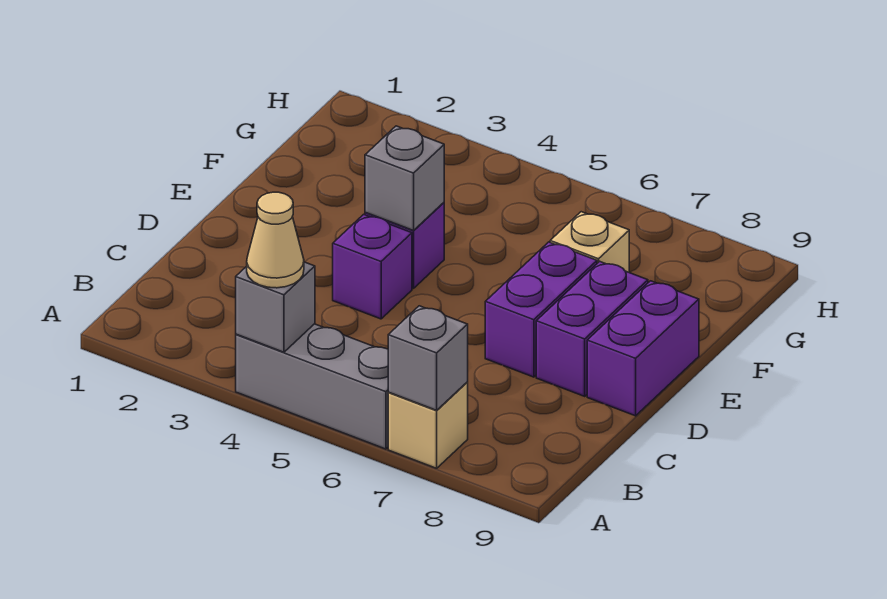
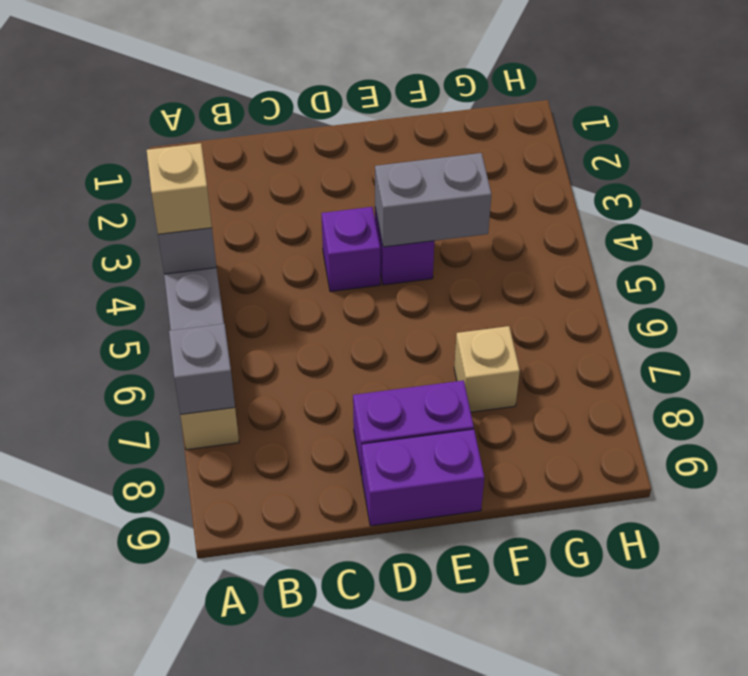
tan cone A4 level 3 -> tan brick A4 level 3
purple brick D7:E7 level 1 -> none
grey brick E4 level 2 -> grey brick E4:F4 level 2

